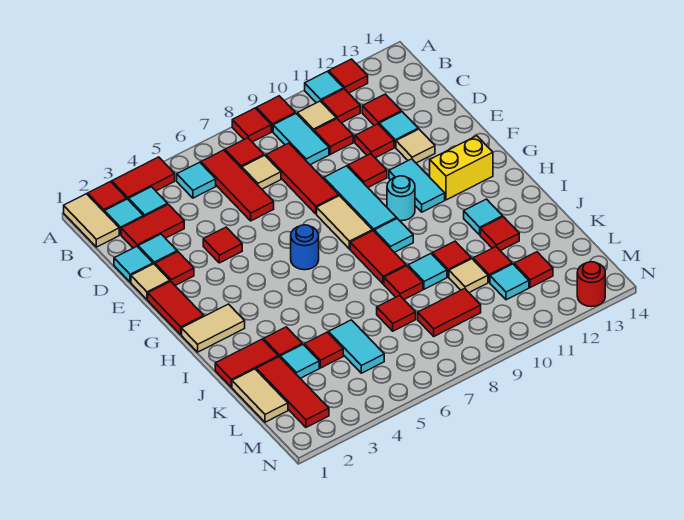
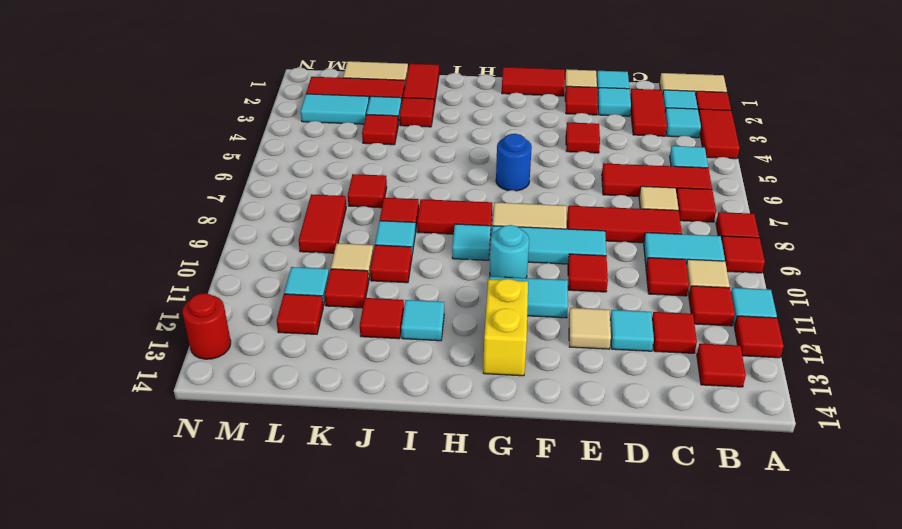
red tile D11 level 1 -> red tile B13 level 1
tan tile H1:H2 level 1 -> none
cyan tile K5:L5 level 1 -> cyan tile L3:M3 level 1

